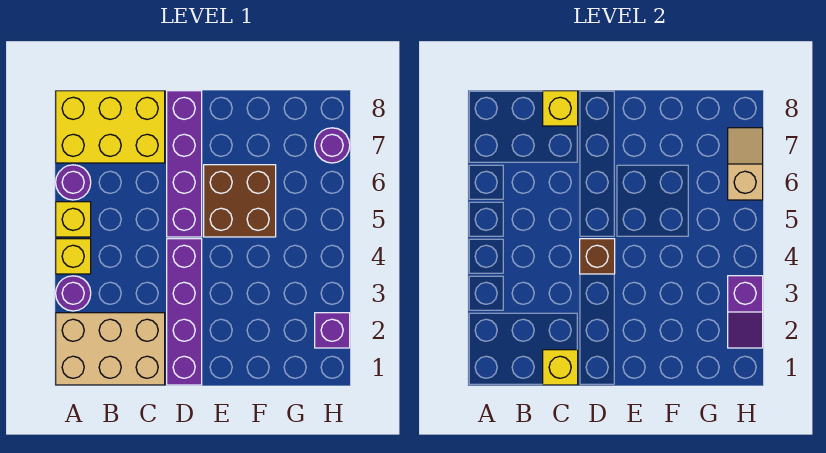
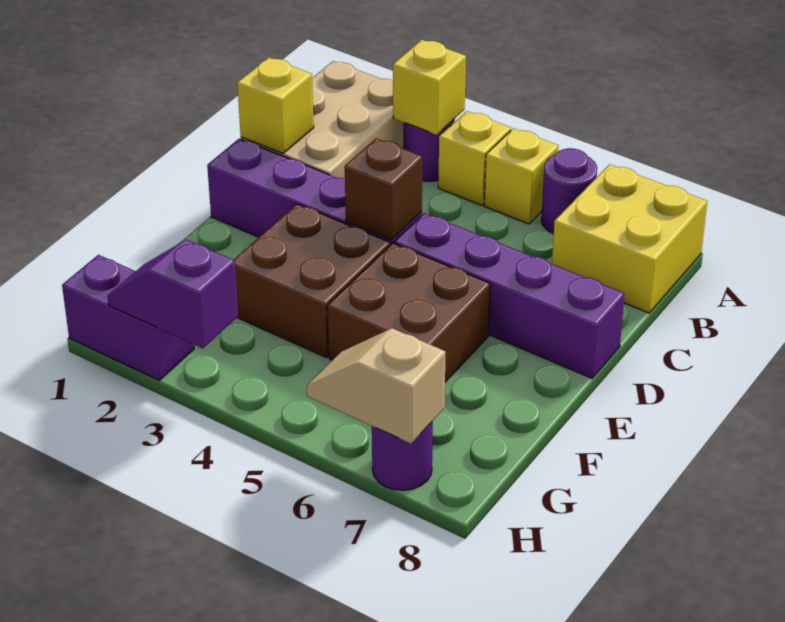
yellow brick A7:C8 level 1 -> yellow brick A7:B8 level 1
yellow brick C8 level 2 -> yellow brick A3 level 2
none -> brown brick E3:F4 level 1
purple brick H2 level 1 -> purple brick H1:H2 level 1
tan slope H6:H7 level 2 top 6 -> tan slope H6:H7 level 2 top 7

